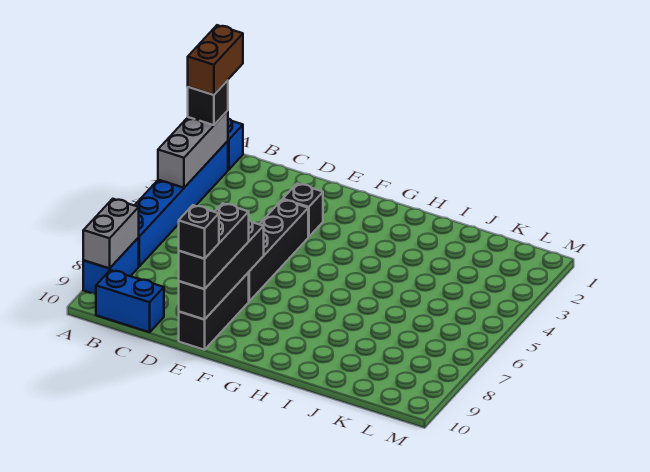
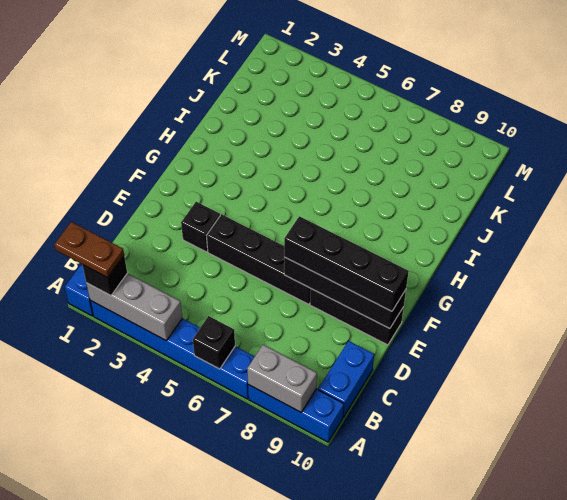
brown brick A1:A2 level 4 -> brown plate A1:A2 level 4
blue brick A8:A9 level 1 -> blue brick A8:A10 level 1
black brick E8:E10 level 3 -> black brick E7:E10 level 3
black brick E10 level 4 -> black brick A6 level 2

